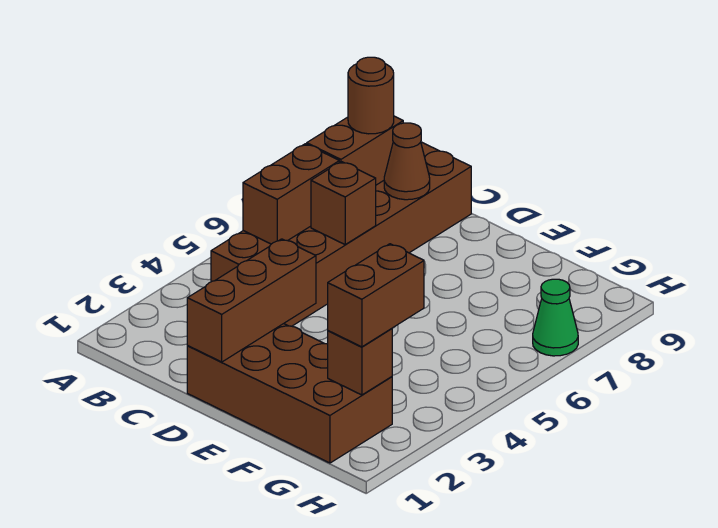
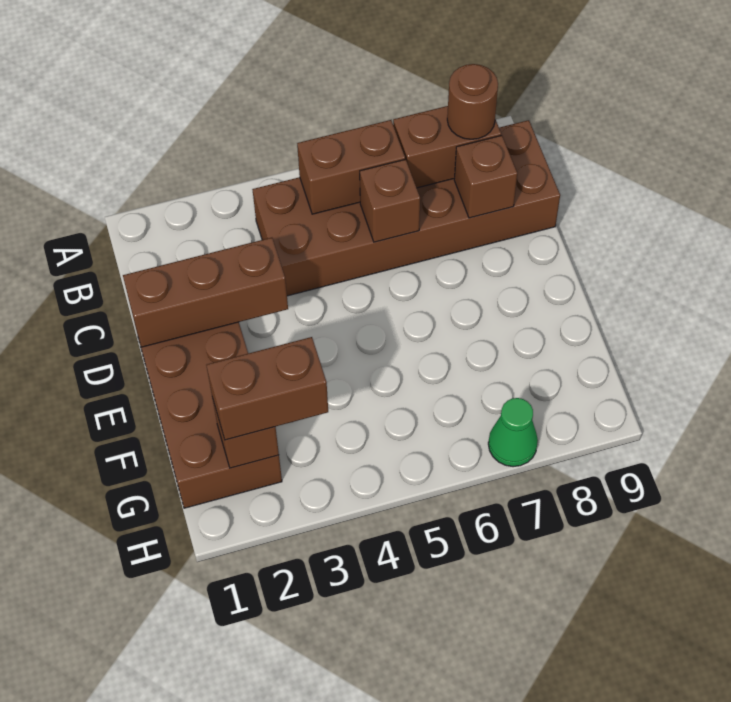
brown cone C8 level 2 -> brown brick C8 level 2

